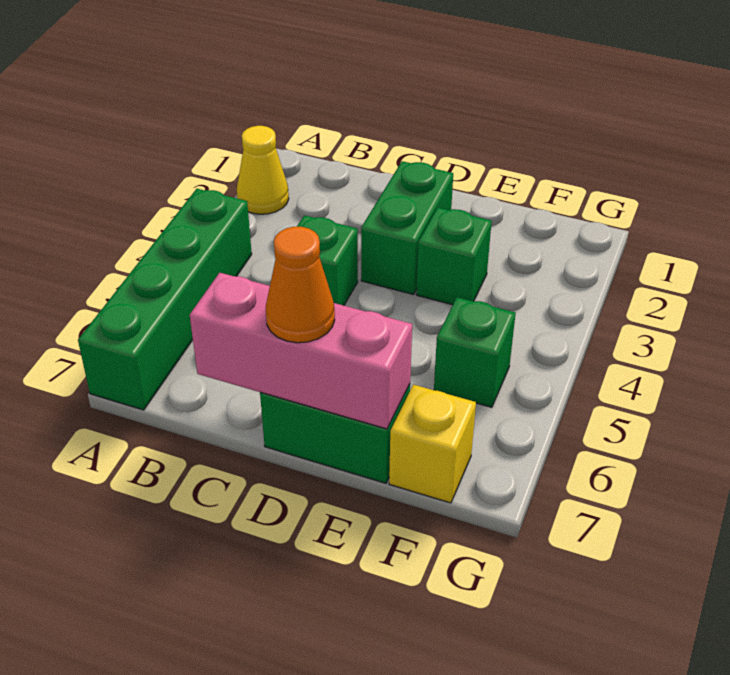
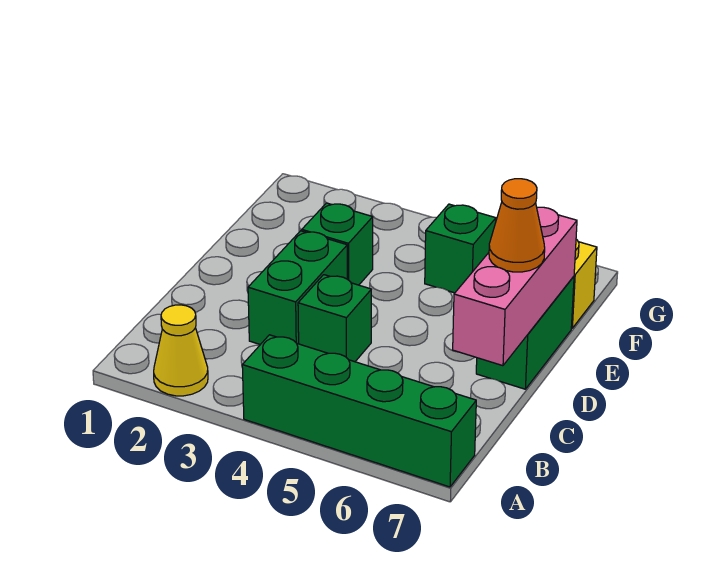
green brick D2:D3 level 1 -> green brick C3:D3 level 1

